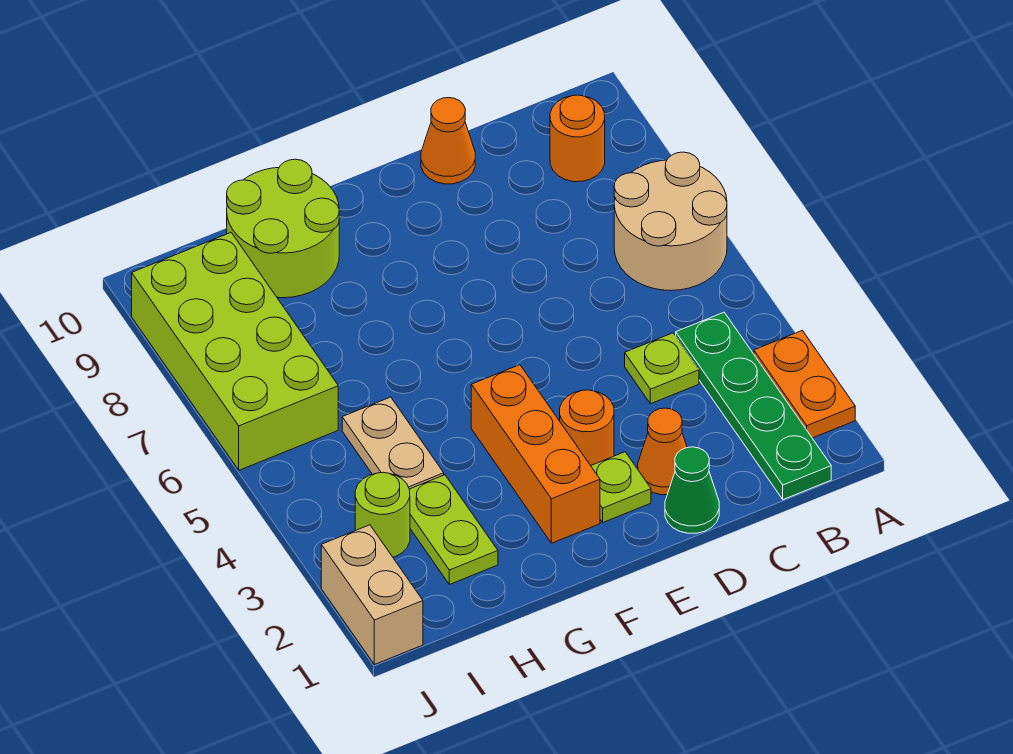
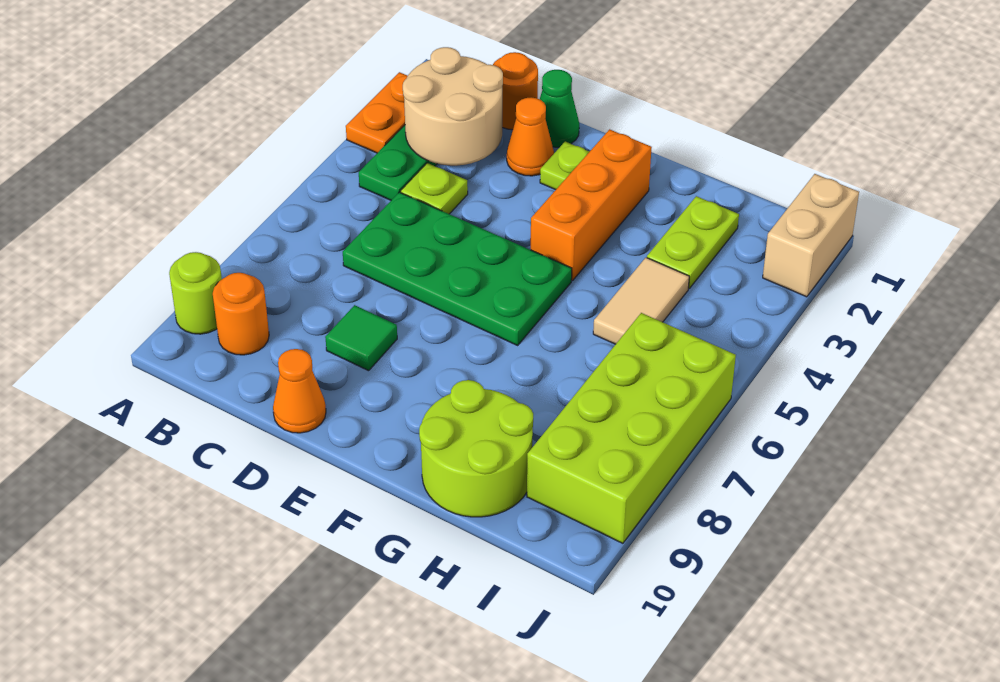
tan round brick A6:B7 level 1 -> tan round brick B2:C3 level 2
none -> green plate C5:F6 level 1
none -> green tile D8 level 1
orange round brick E3 level 1 -> orange round brick C1 level 1
tan plate H4:H5 level 1 -> tan tile H4:H5 level 1
lime round brick I3 level 1 -> lime round brick A9 level 1

